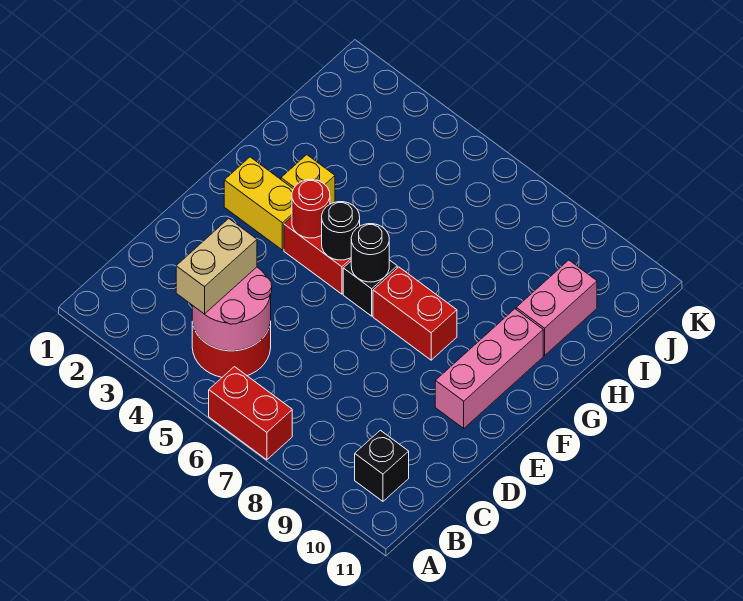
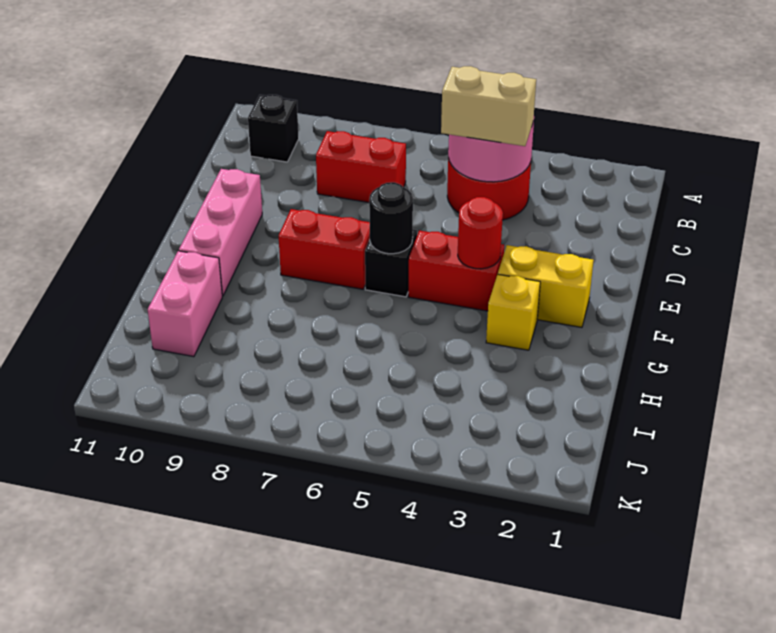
red brick A6:A7 level 1 -> red brick C7:C8 level 1
tan brick B4:C4 level 3 -> tan brick C4:C5 level 3
black round brick F5 level 2 -> none

